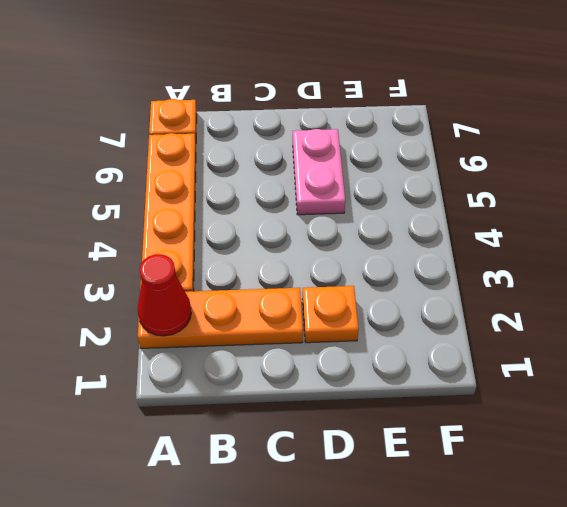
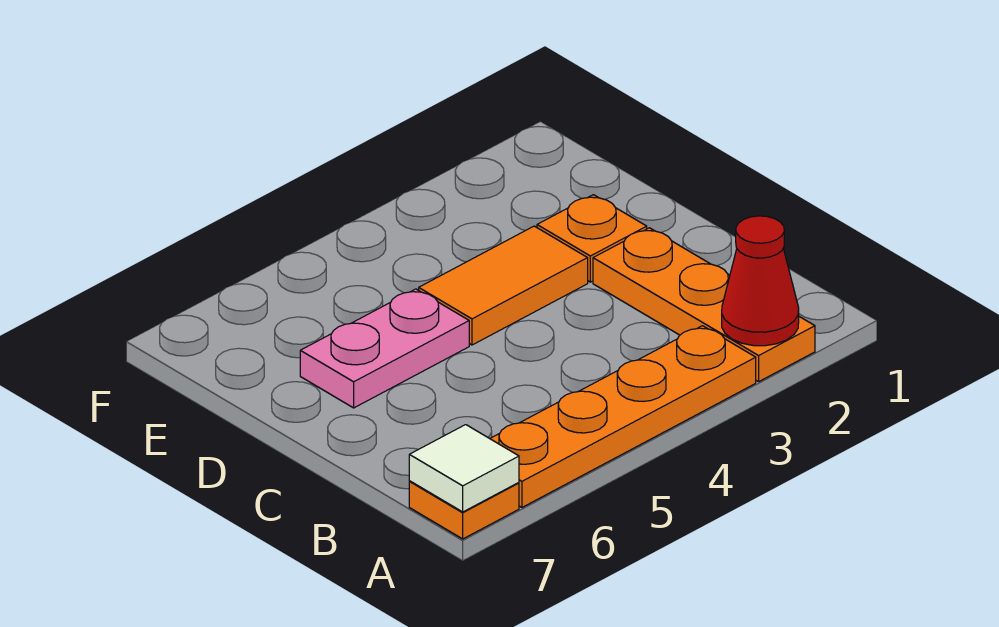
none -> white tile A7 level 2
none -> orange tile D3:D4 level 1

